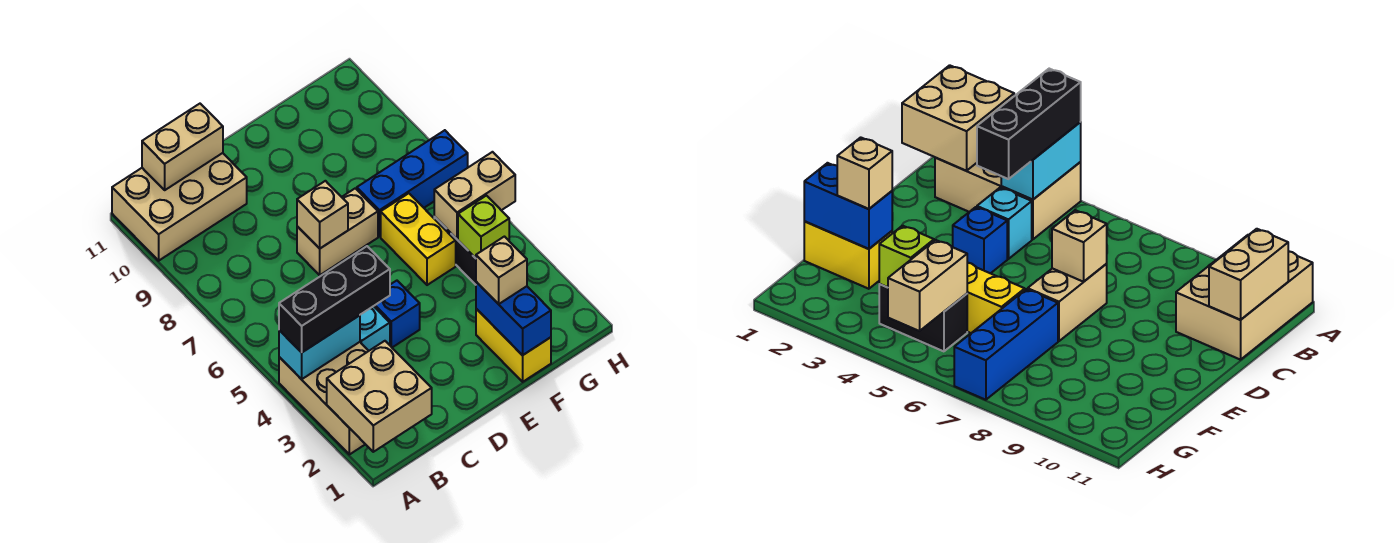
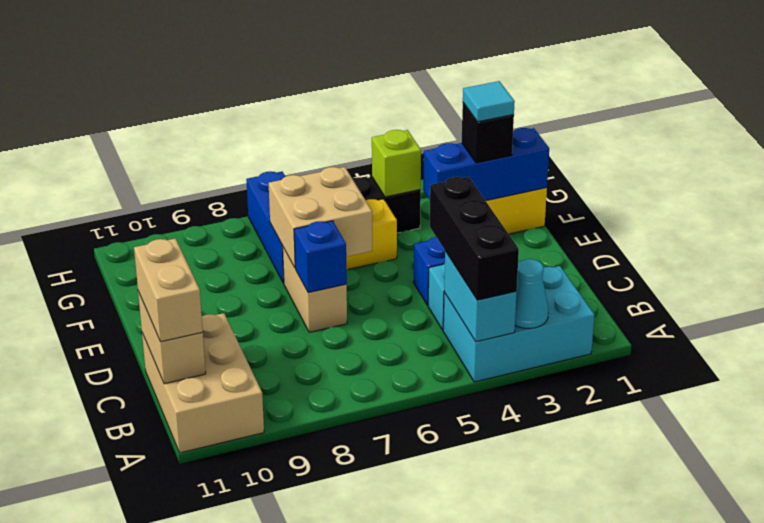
tan brick A1:B2 level 2 -> tan brick E6:F7 level 2
tan brick A2:B4 level 1 -> cyan brick A2:B4 level 1
none -> cyan cone A3 level 2
tan brick D7 level 2 -> blue brick D7 level 2
blue brick F1:F2 level 2 -> blue brick F1:F3 level 2
tan brick F2 level 3 -> black brick F2 level 3
none -> cyan tile F2 level 4
tan brick G5:H5 level 2 -> tan brick B11:C11 level 3

